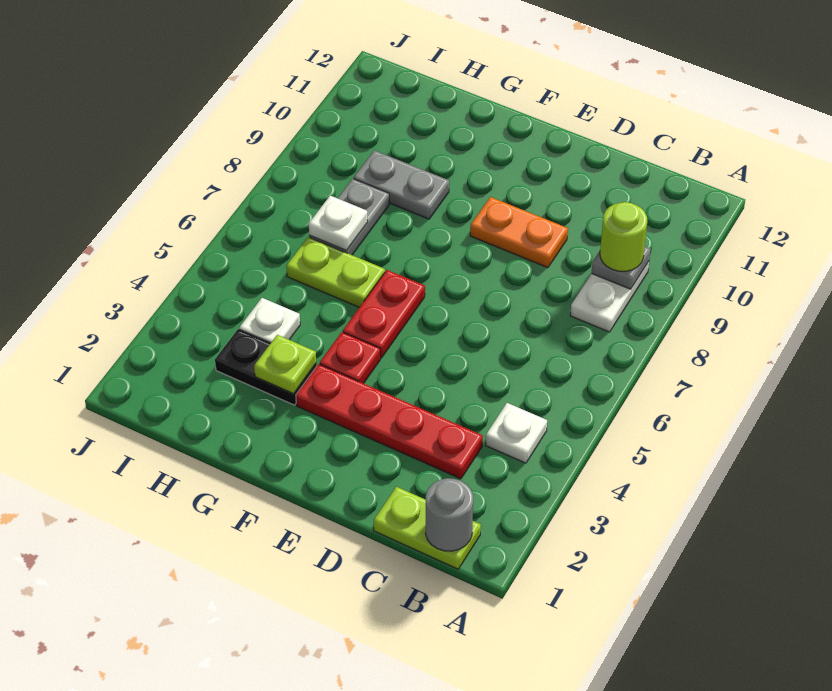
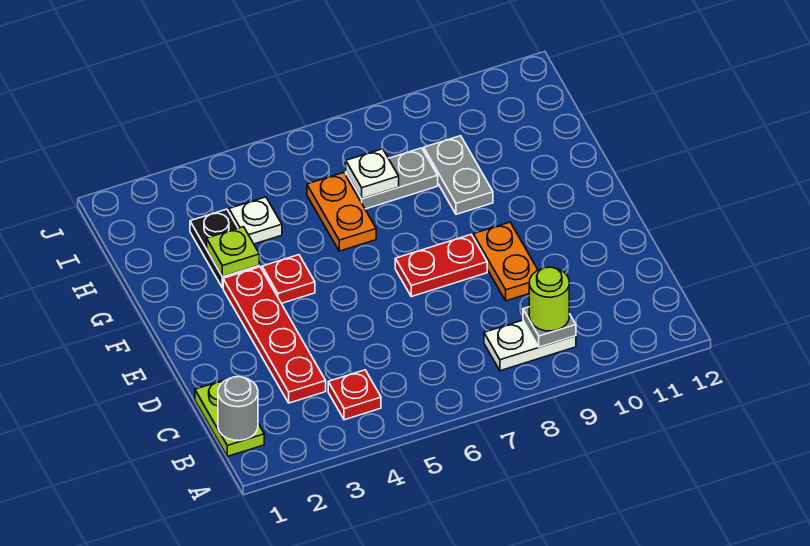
white plate B4 level 1 -> red plate B4 level 1
red plate F5:F6 level 1 -> red plate E7:E8 level 1
lime plate G6:H6 level 1 -> orange plate G6:H6 level 1

